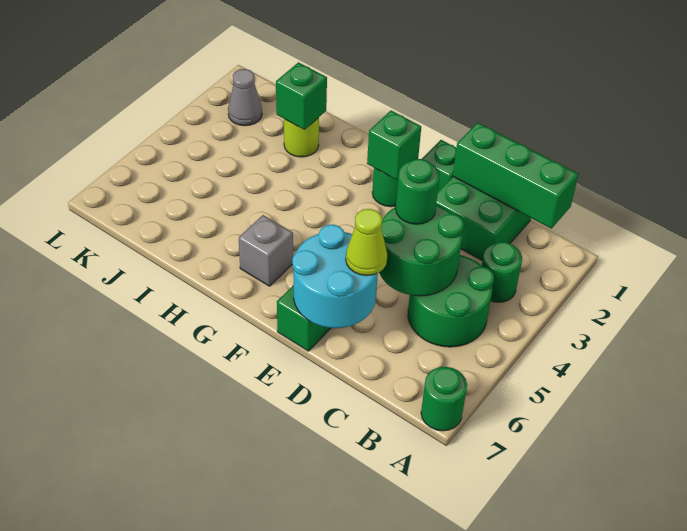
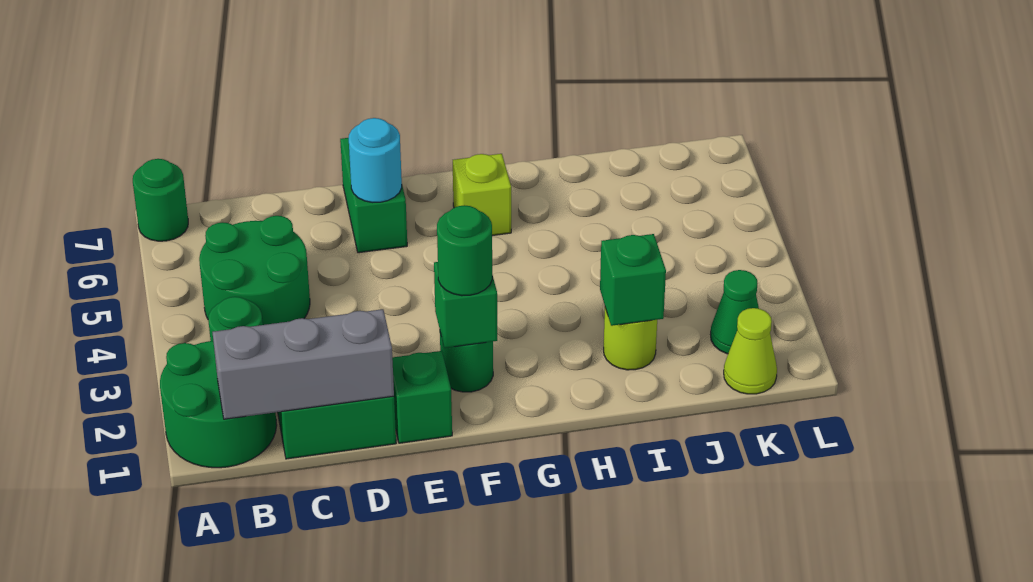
green brick B1:D1 level 2 -> grey brick B1:D1 level 2
green round brick C4:D5 level 2 -> green round brick A1:B2 level 1
green round brick D4 level 3 -> green round brick F2 level 3
cyan round brick D6:E7 level 2 -> cyan round brick E6 level 2
lime cone D6 level 3 -> lime cone K1 level 1
grey brick G6 level 1 -> lime brick G6 level 1
grey cone K2 level 1 -> green cone K2 level 1

